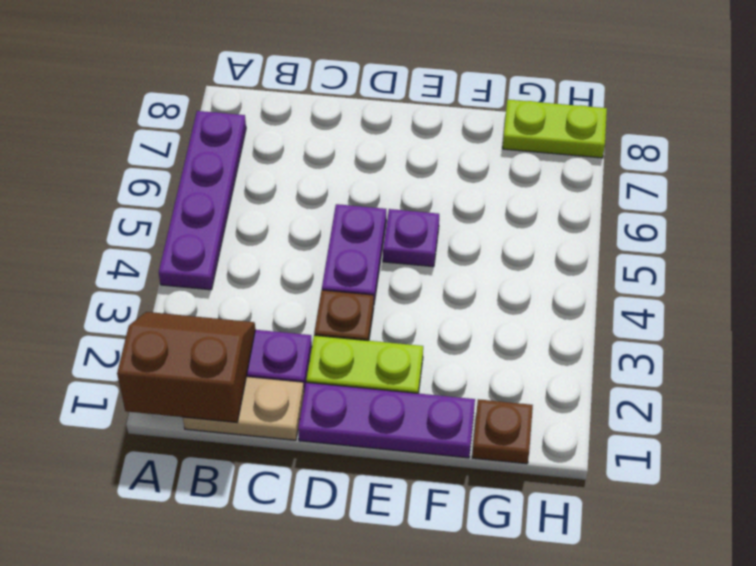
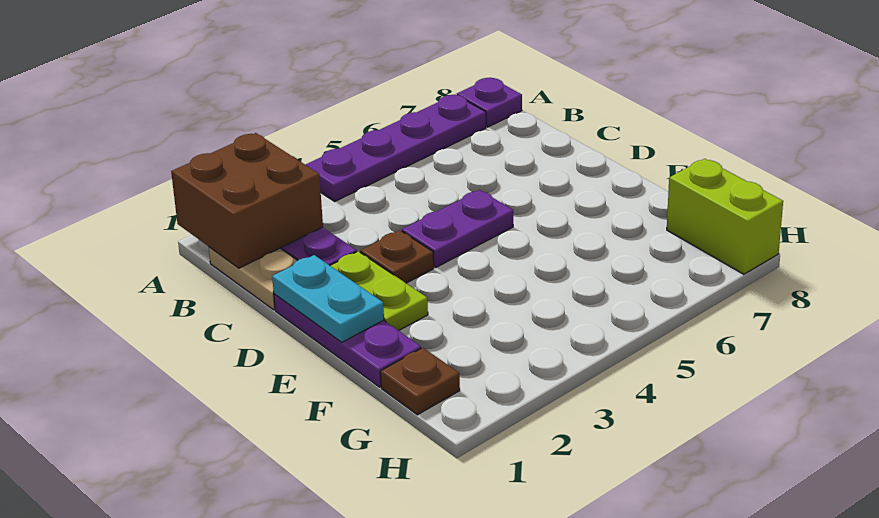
brown slope A1:B2 level 2 top 1 -> brown brick A1:B2 level 2
none -> cyan plate D1:E1 level 2
purple plate E5 level 1 -> purple plate A8 level 1
lime plate G8:H8 level 1 -> lime brick G8:H8 level 1

